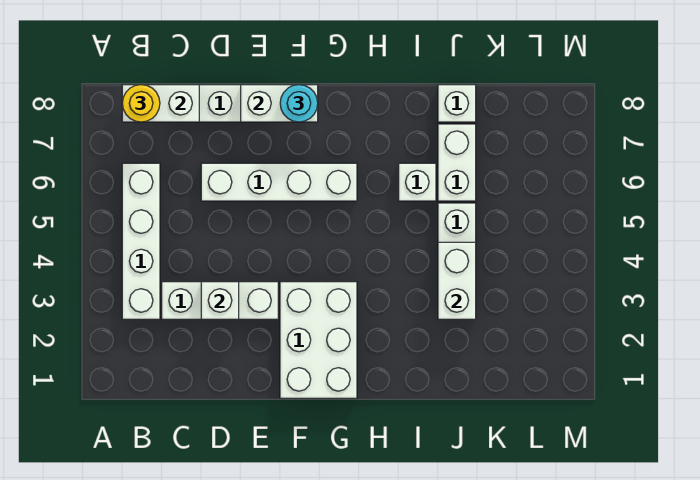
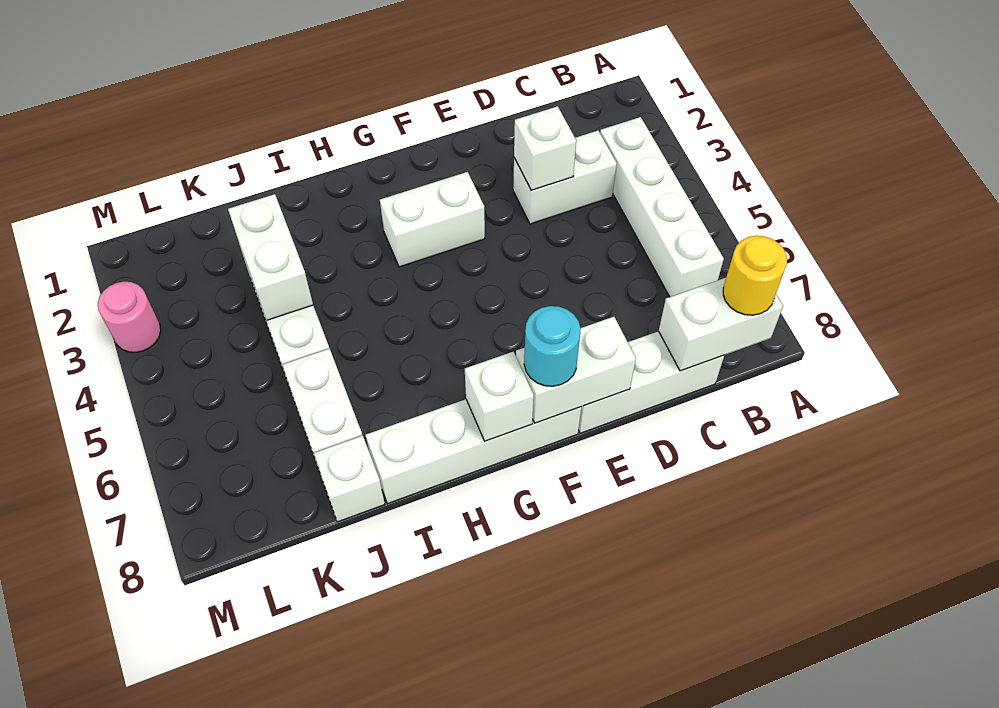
white brick C3:E3 level 1 -> white brick C3:D3 level 1
white brick D6:G6 level 1 -> white brick F8:I8 level 1
white brick F1:G3 level 1 -> white brick F3:G3 level 1
white brick I6 level 1 -> white brick G8 level 2
none -> pink round brick M3 level 1

